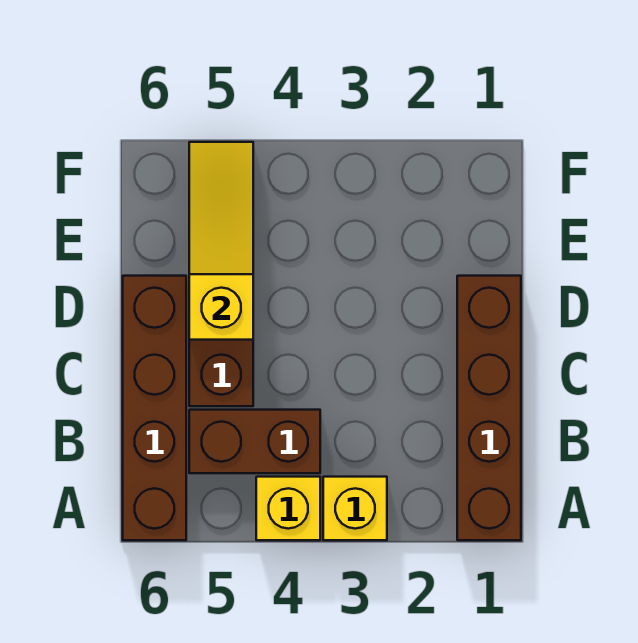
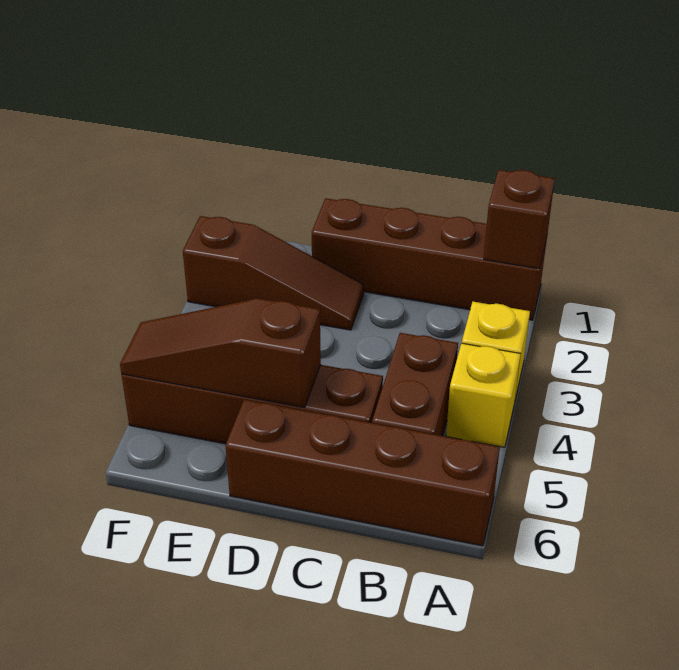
none -> brown brick A1 level 2
none -> brown slope D2:F2 level 1 top F
yellow slope D5:F5 level 2 top D -> brown slope D5:F5 level 2 top D

